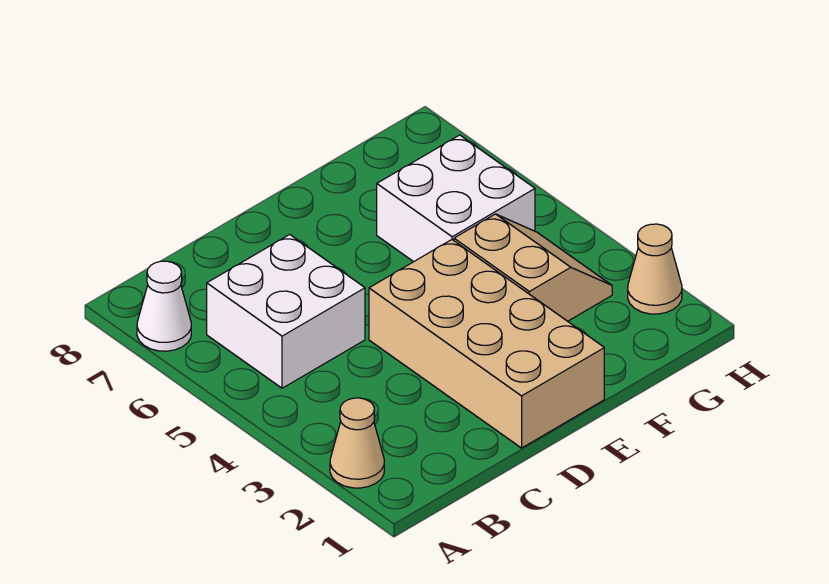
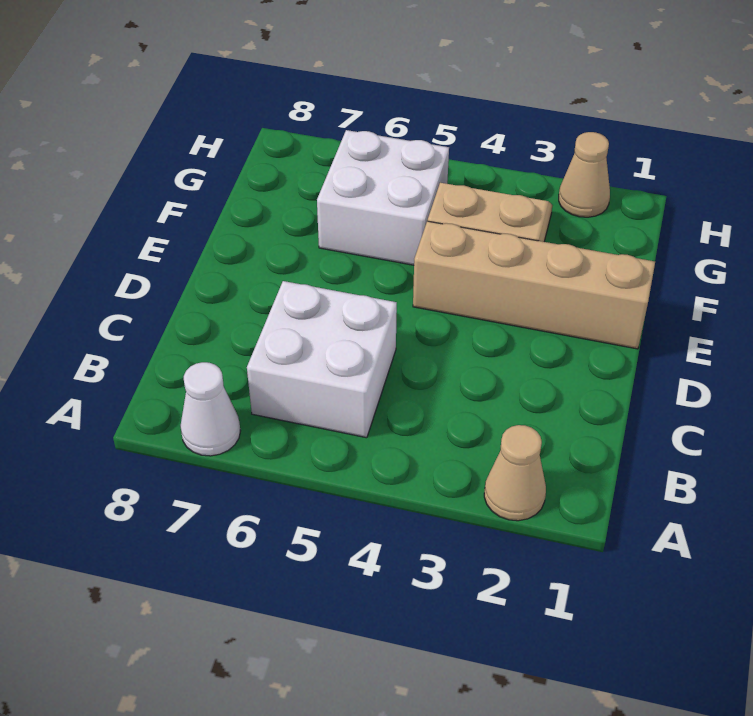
tan brick D1:E4 level 1 -> tan brick E1:E4 level 1

